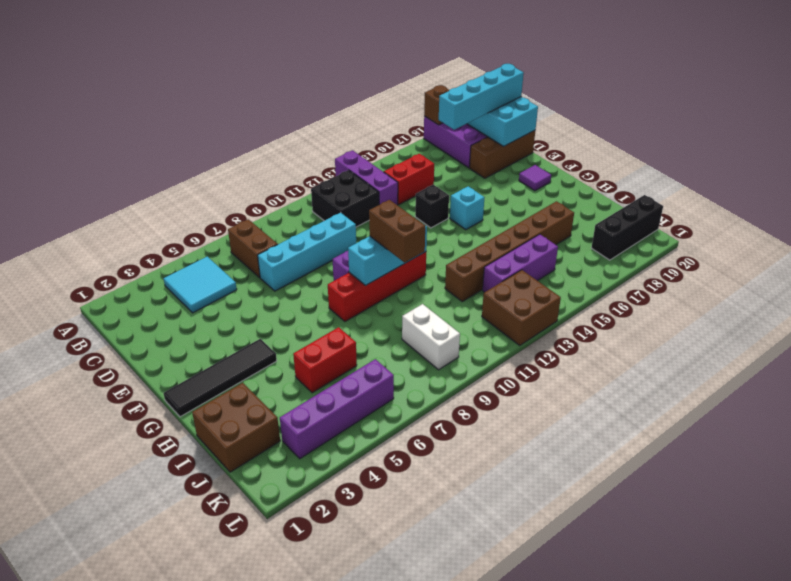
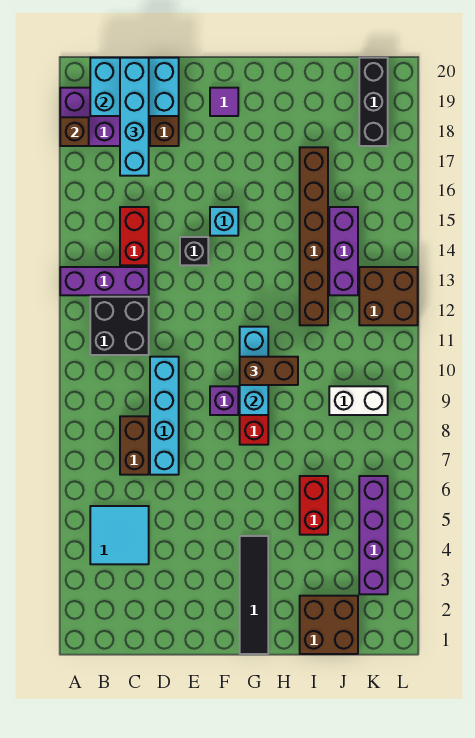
brown brick B7:C7 level 1 -> brown brick C7:C8 level 1

